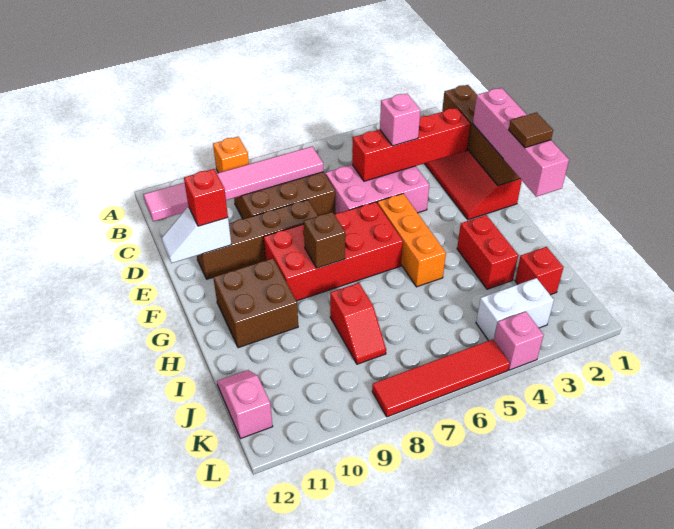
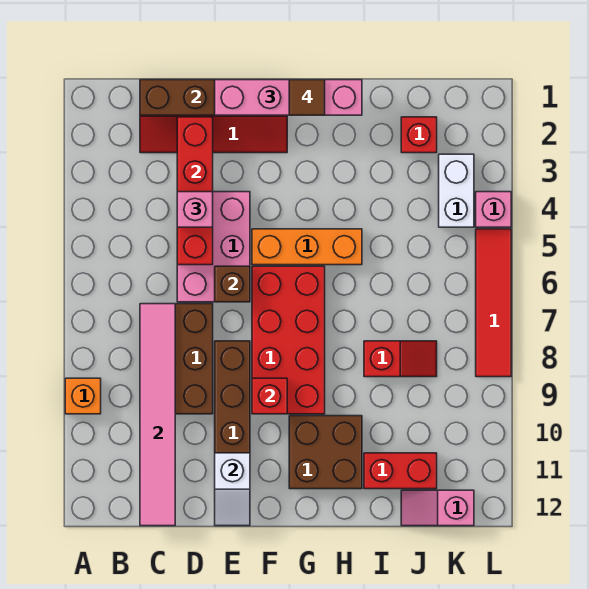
red brick E11 level 3 -> red brick F9 level 2
brown brick G8 level 2 -> brown brick E6 level 2
red brick H3:I3 level 1 -> red brick I11:J11 level 1

